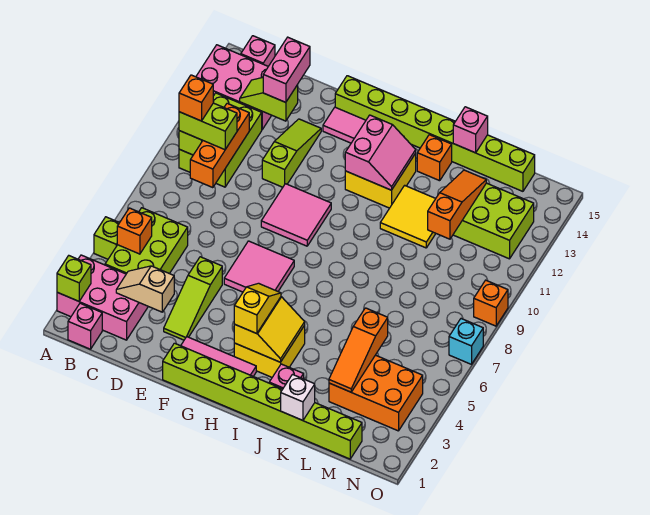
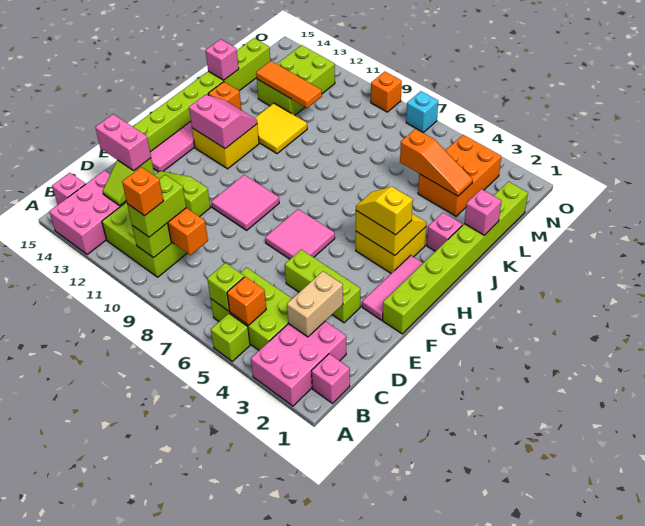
lime brick A2 level 2 -> lime brick B6 level 2
tan slope C3:D3 level 2 top D -> tan brick C3:D3 level 2
lime slope E3:E5 level 1 top 5 -> lime brick E3:E5 level 1
white brick K1 level 2 -> pink brick K1 level 2
orange slope L11:L13 level 2 top 11 -> orange tile L11:L13 level 2

